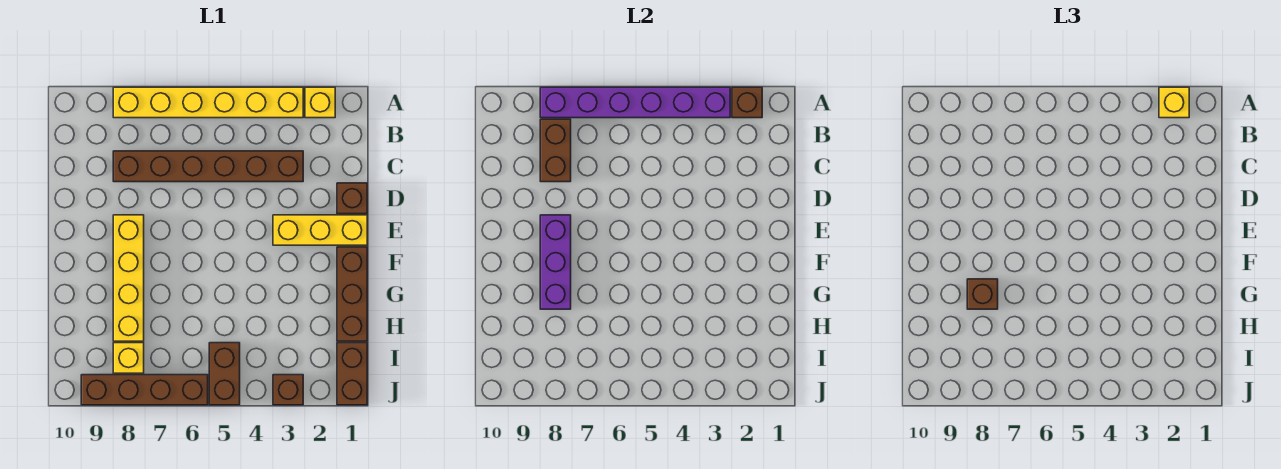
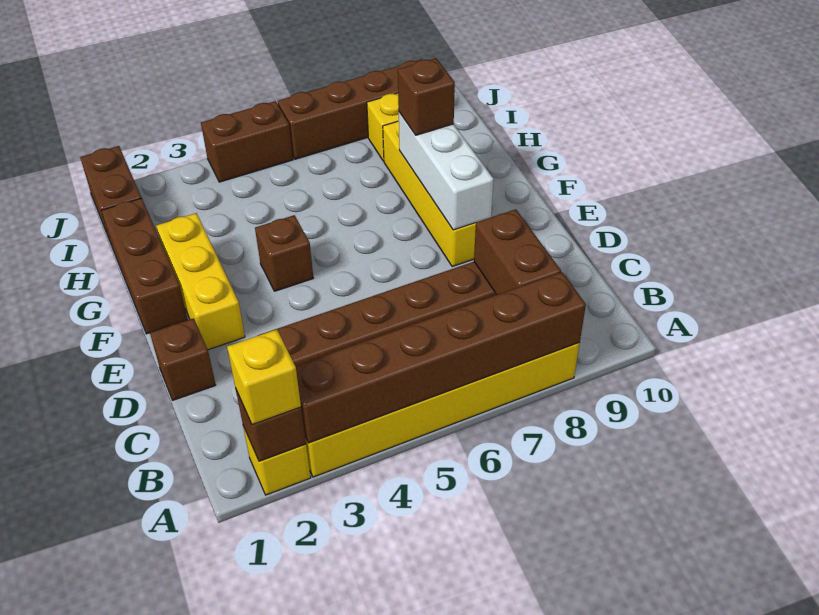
purple brick A3:A8 level 2 -> brown brick A3:A8 level 2
yellow brick E1:E3 level 1 -> yellow brick E2:G2 level 1
purple brick E8:G8 level 2 -> white brick E8:G8 level 2
brown brick I5:J5 level 1 -> brown brick J4:J5 level 1
brown brick J3 level 1 -> brown brick F4 level 1

